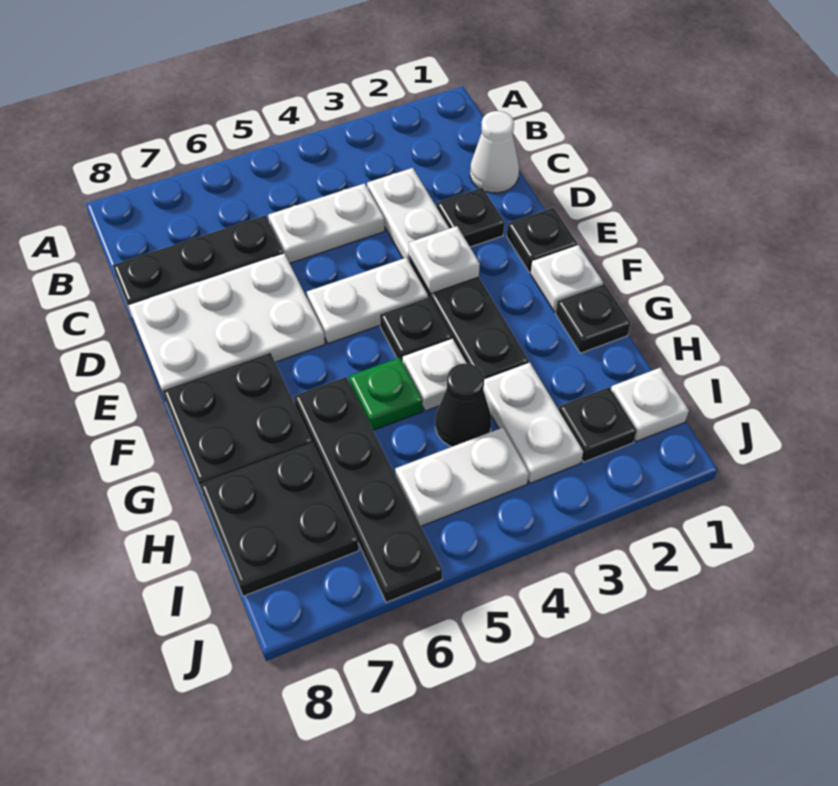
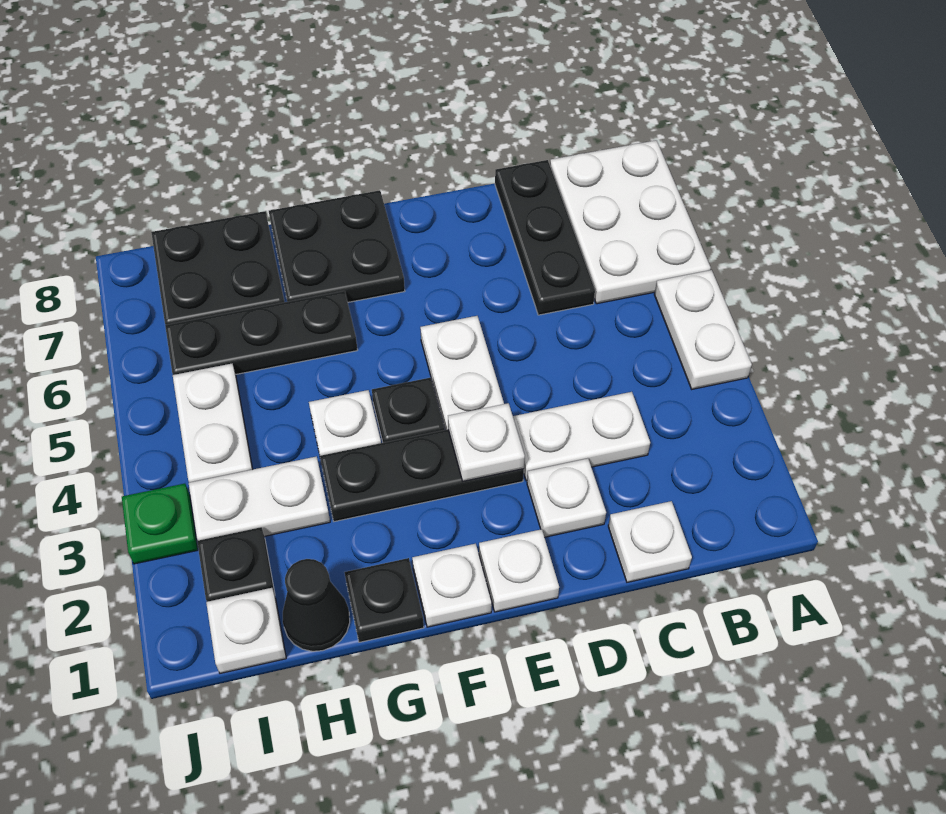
white cone C1 level 1 -> white plate C1 level 1
white plate C4:C5 level 1 -> white plate A4:A5 level 1
black plate D2 level 1 -> white plate D2 level 1
white plate D6:E8 level 1 -> white plate A6:B8 level 1
black plate E1 level 1 -> white plate E1 level 1
green plate G5 level 1 -> green plate J3 level 1
black plate G6:J6 level 1 -> black plate G6:I6 level 1
black cone H4 level 1 -> black cone H1 level 1

